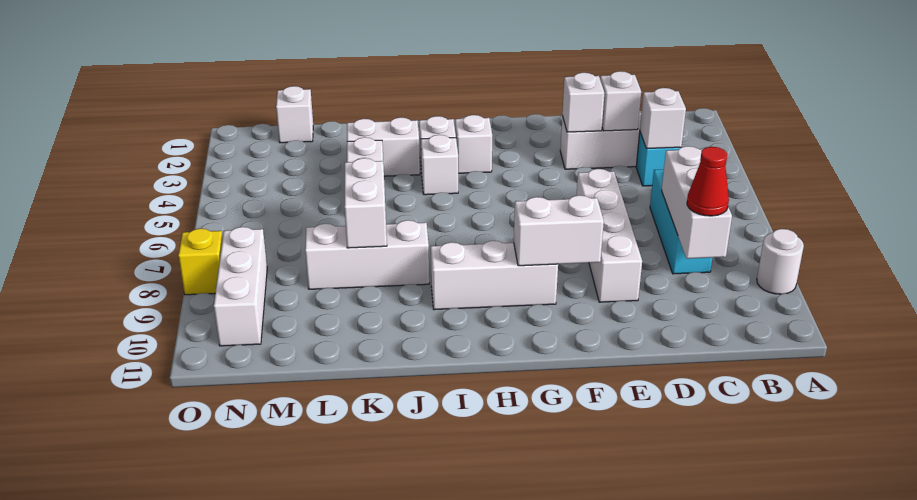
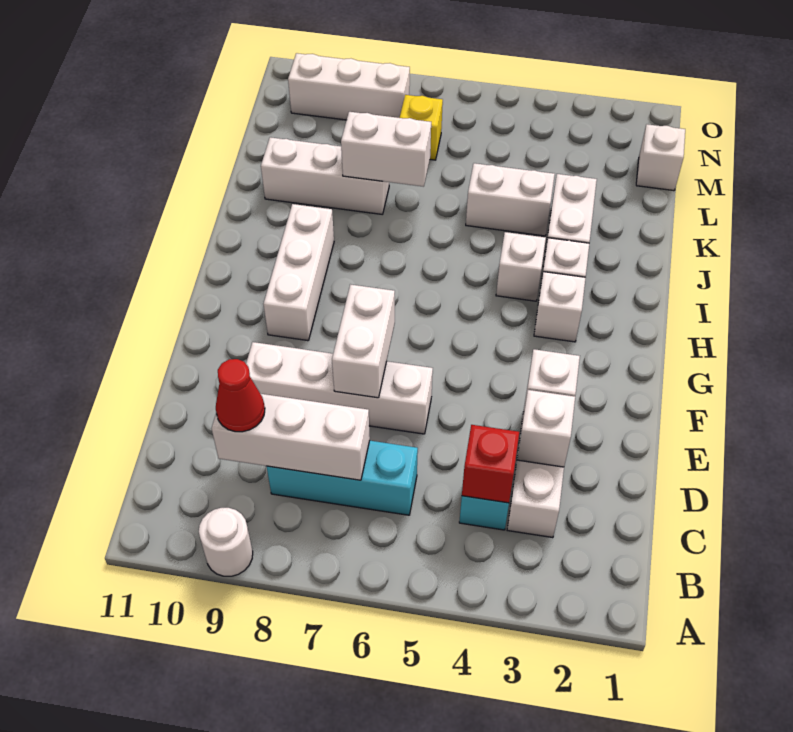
white brick C4 level 2 -> red brick C4 level 2
white brick F9:G9 level 2 -> white brick E7:F7 level 2
white brick J8:L8 level 1 -> white brick K8:K10 level 1
yellow brick O8 level 1 -> yellow brick M7 level 1

